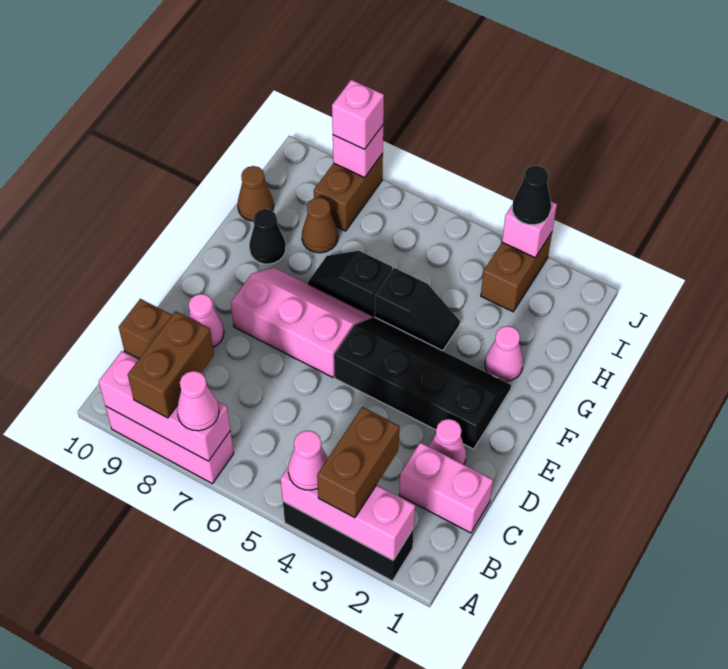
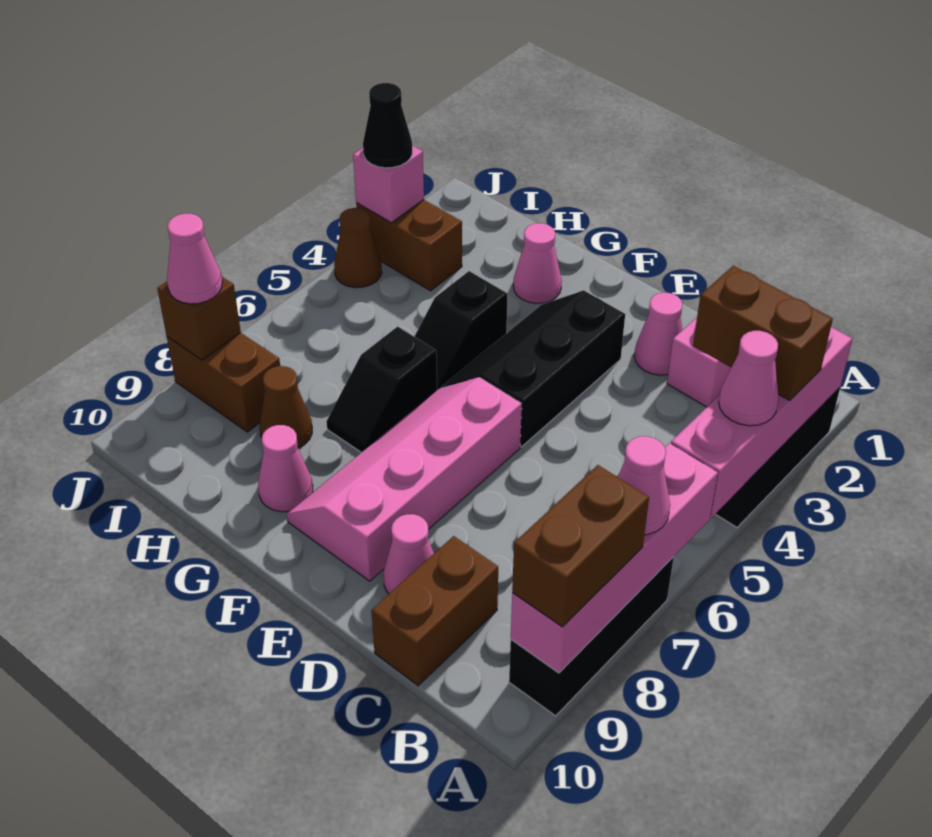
pink brick A2:A4 level 2 -> pink brick A2:A5 level 2
pink brick A7:A9 level 1 -> black brick A7:A9 level 1
pink brick A7:A9 level 2 -> pink brick A6:A9 level 2
brown brick A8:B8 level 3 -> brown brick A8:A9 level 3
black slope E2:F5 level 1 top E -> black slope E3:F5 level 1 top E
pink slope E6:F8 level 1 top E -> pink slope E6:F9 level 1 top E
black slope G4:G5 level 1 top 5 -> black slope G4:G5 level 1 top 4
black cone G9 level 1 -> pink cone G9 level 1
brown cone H10 level 1 -> brown cone J4 level 1
pink brick J8 level 2 -> brown brick J8 level 2
pink brick J8 level 3 -> pink cone J8 level 3

